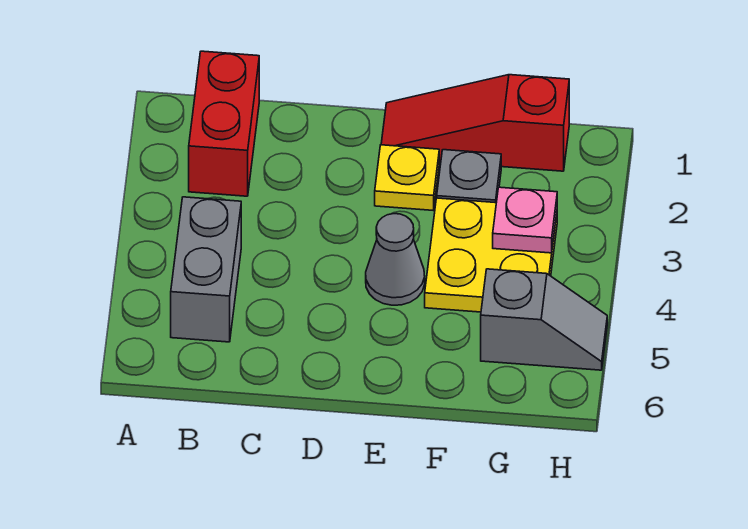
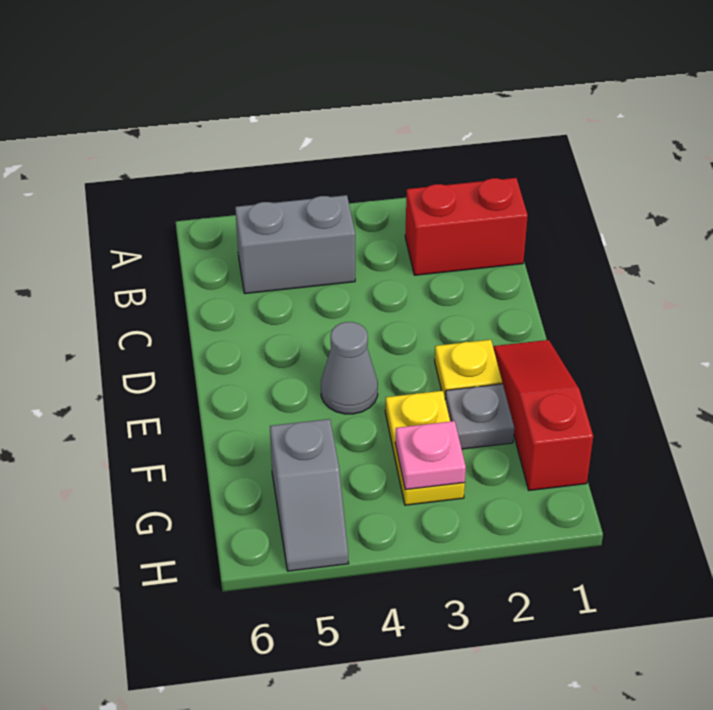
yellow plate F3:G4 level 1 -> yellow plate F3:G3 level 1

